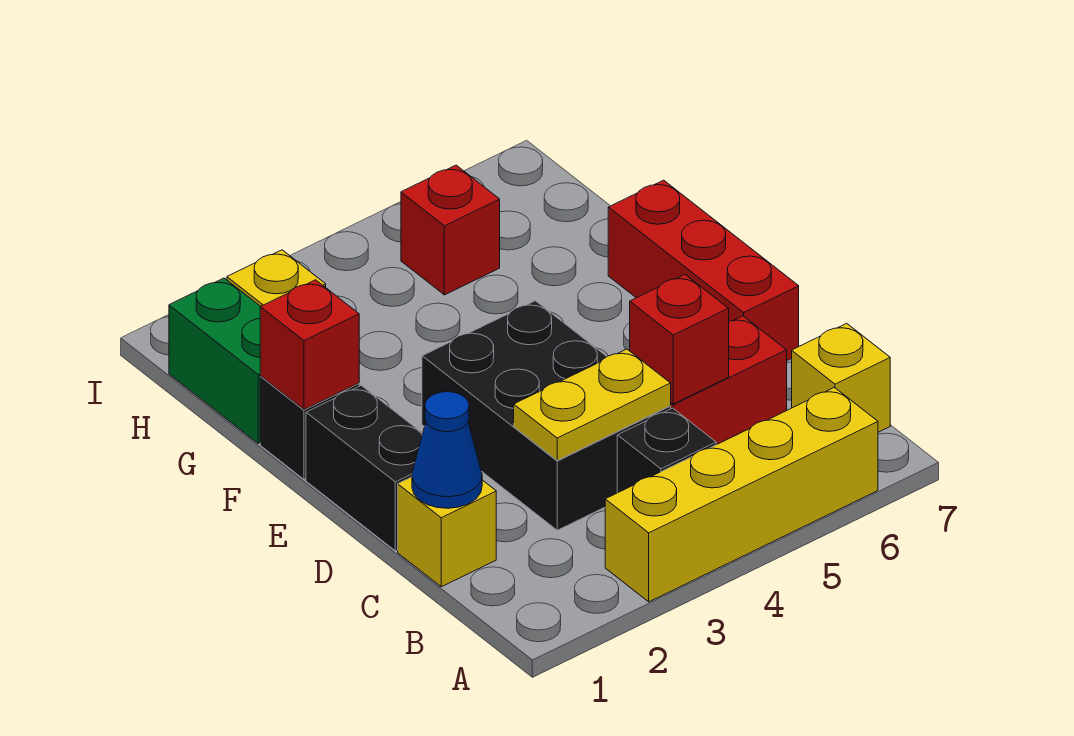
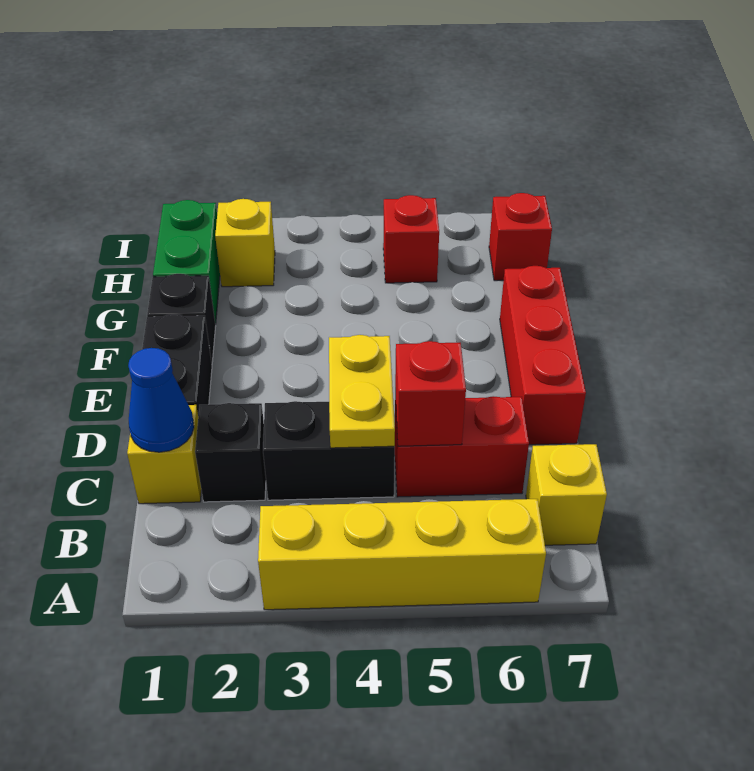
black brick B4 level 1 -> black brick C2 level 1
black brick C3:E4 level 1 -> black brick C3:C4 level 1
yellow plate C3:C4 level 2 -> yellow plate C4:D4 level 2
red brick F1 level 2 -> red brick H7 level 1

